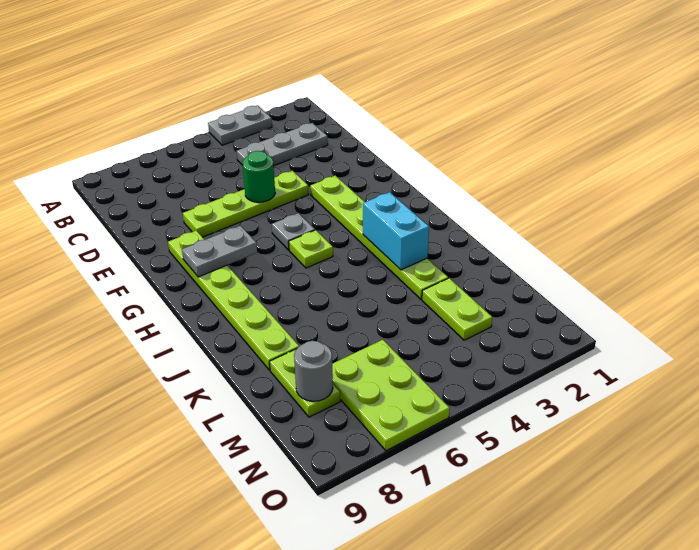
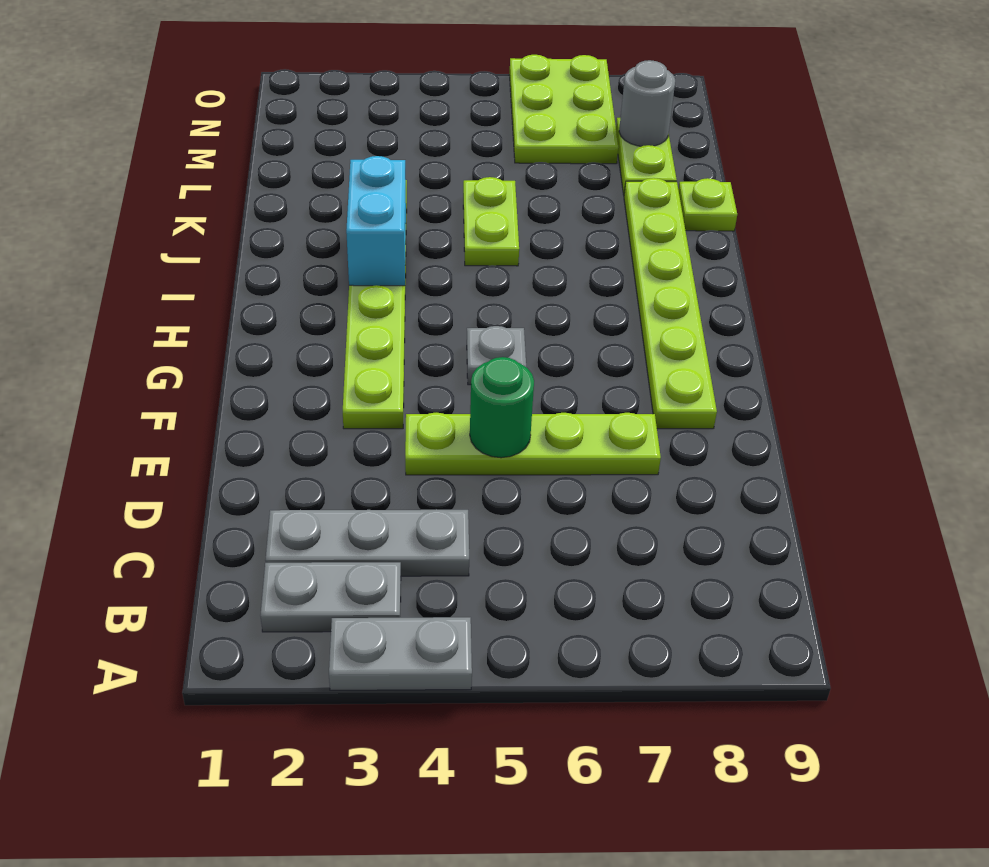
grey plate G7:G8 level 2 -> grey plate B2:B3 level 1
lime plate H5 level 1 -> lime plate K9 level 1
lime plate L3:M3 level 1 -> lime plate J5:K5 level 1

